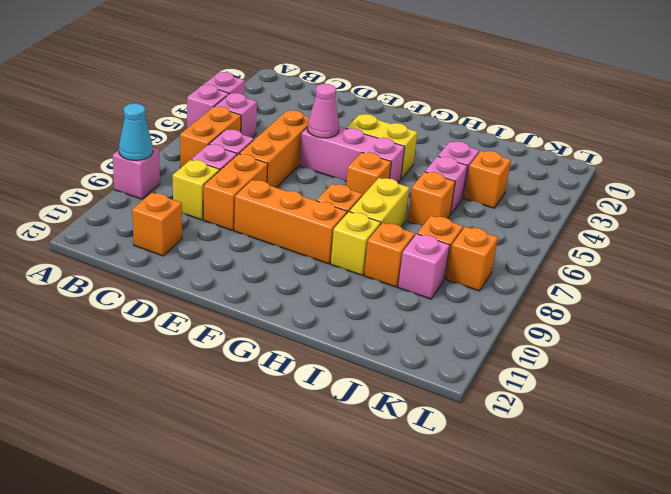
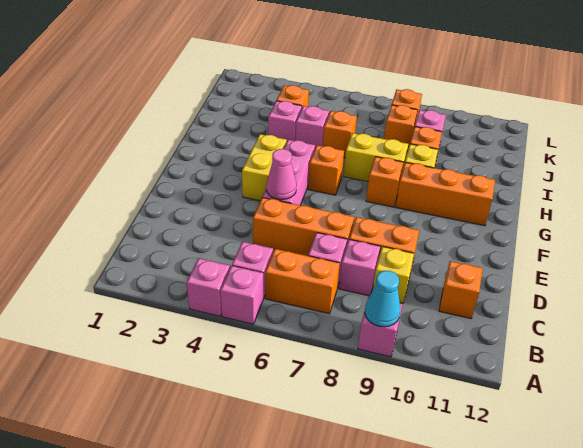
orange brick E9:G9 level 1 -> orange brick G9:G11 level 1

